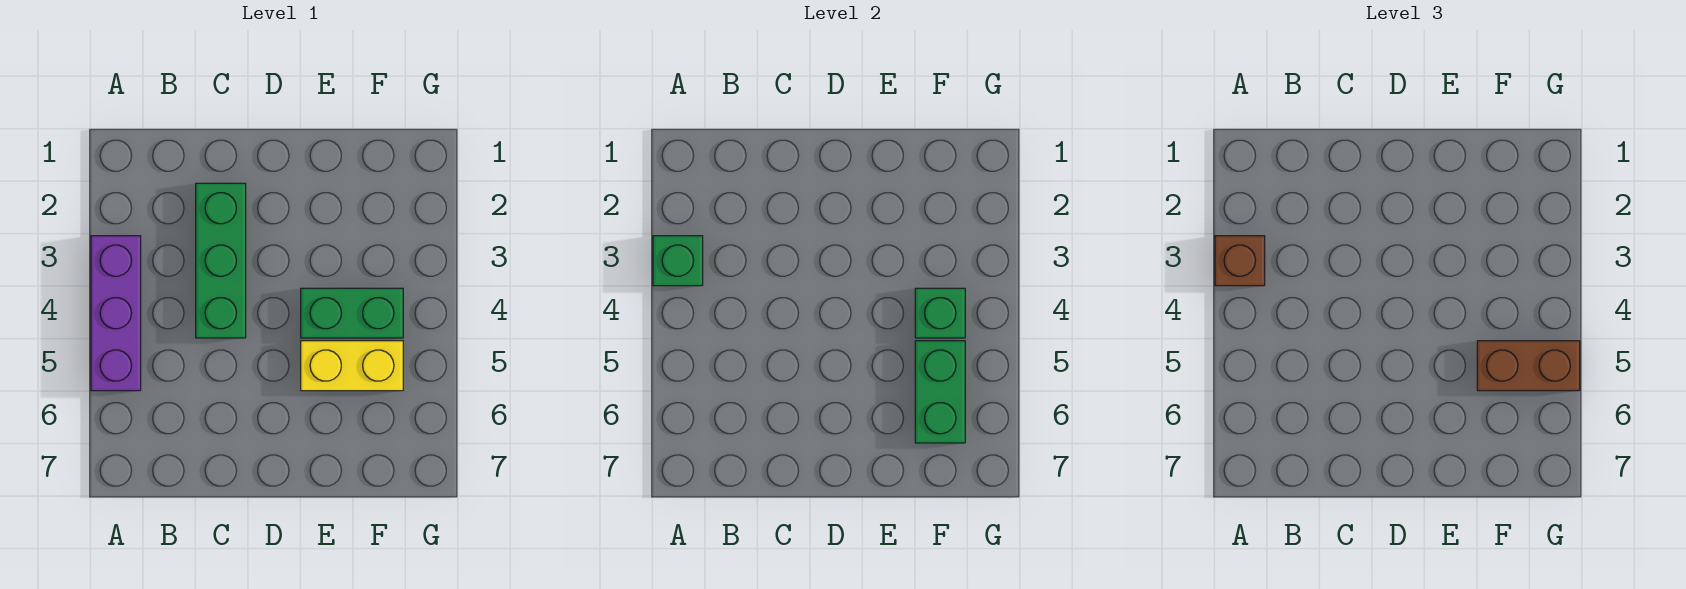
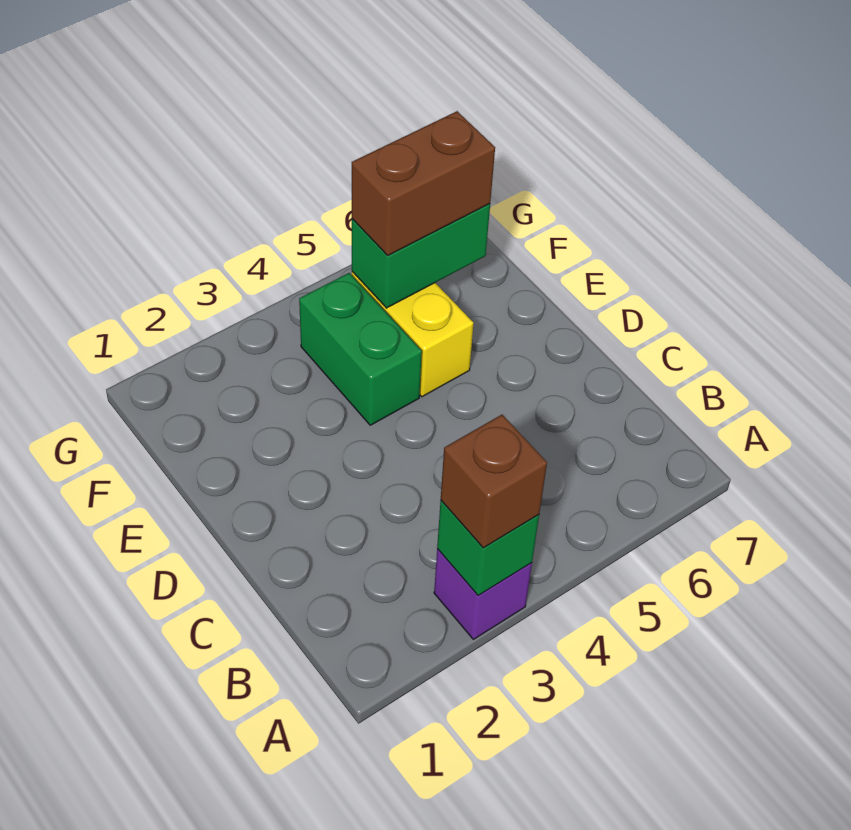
purple brick A3:A5 level 1 -> purple brick A3 level 1
green brick C2:C4 level 1 -> none
green brick F4 level 2 -> none
brown brick F5:G5 level 3 -> brown brick F5:F6 level 3

